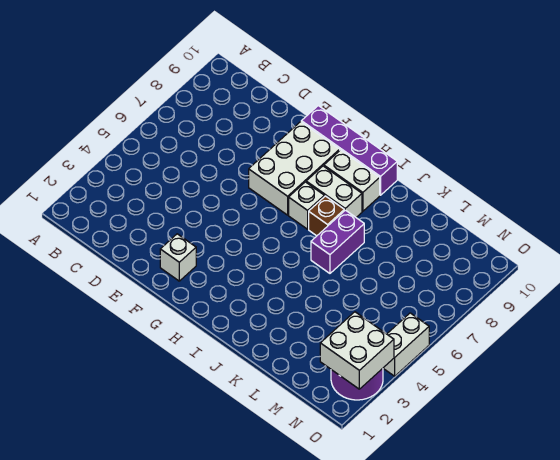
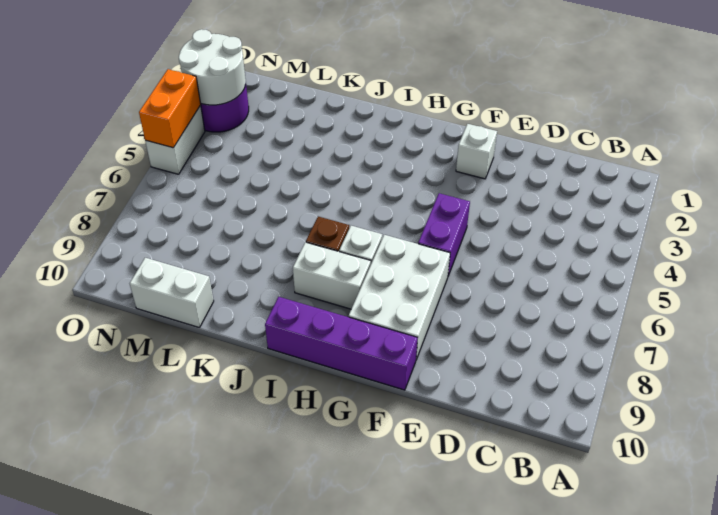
white brick H9:I9 level 1 -> white brick L10:M10 level 1
purple brick J6:J7 level 1 -> purple brick F5:F6 level 1
white brick N2:O3 level 2 -> white round brick N2:O3 level 2
none -> orange brick O4:O5 level 2

